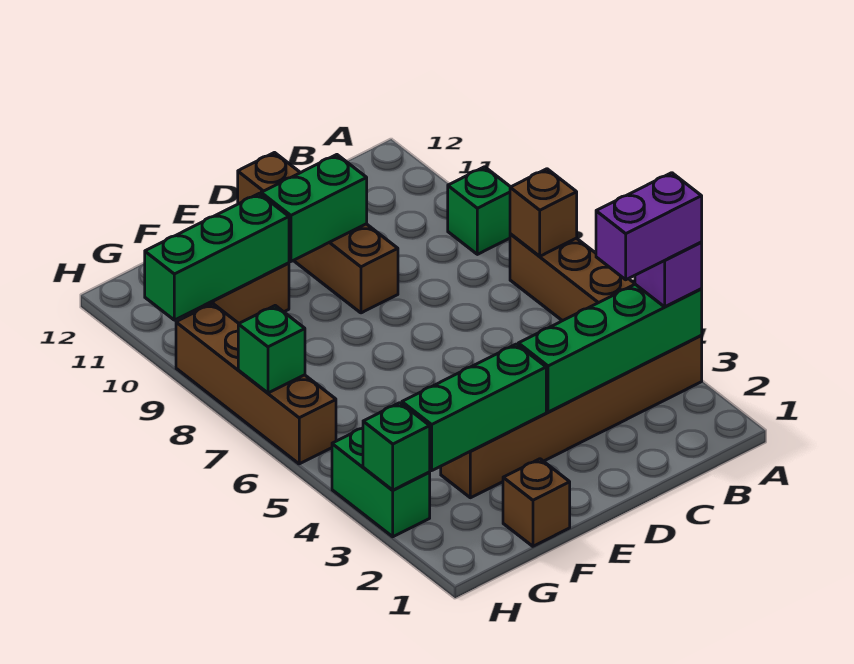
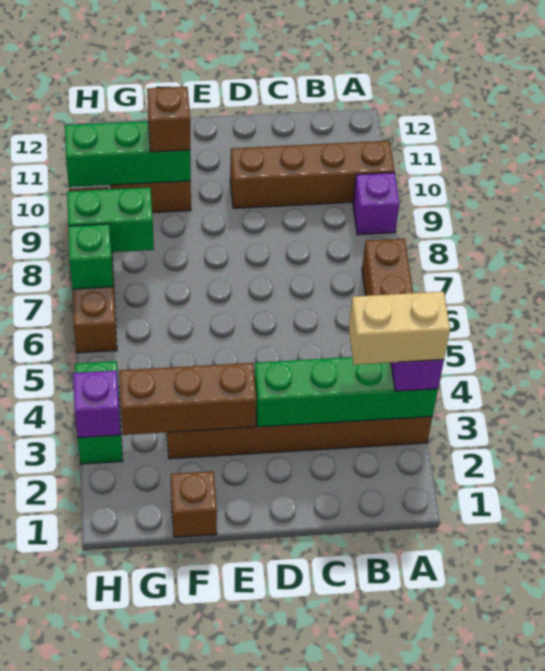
purple brick A3:B3 level 4 -> tan brick A3:B3 level 4
brown brick A7 level 2 -> brown brick F10 level 3
green brick A9 level 1 -> purple brick A9 level 1
brown brick D9:D12 level 1 -> brown brick A10:D10 level 1
green brick D10:E10 level 2 -> green brick G8:H8 level 2
green brick E3:G3 level 2 -> brown brick E3:G3 level 2
green brick H3 level 2 -> purple brick H3 level 2

